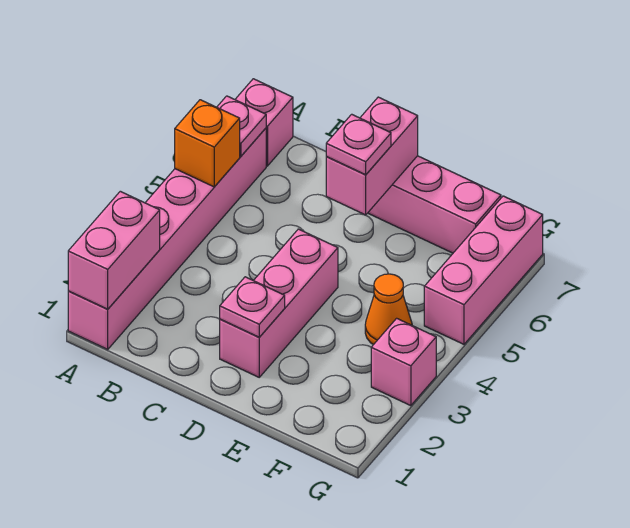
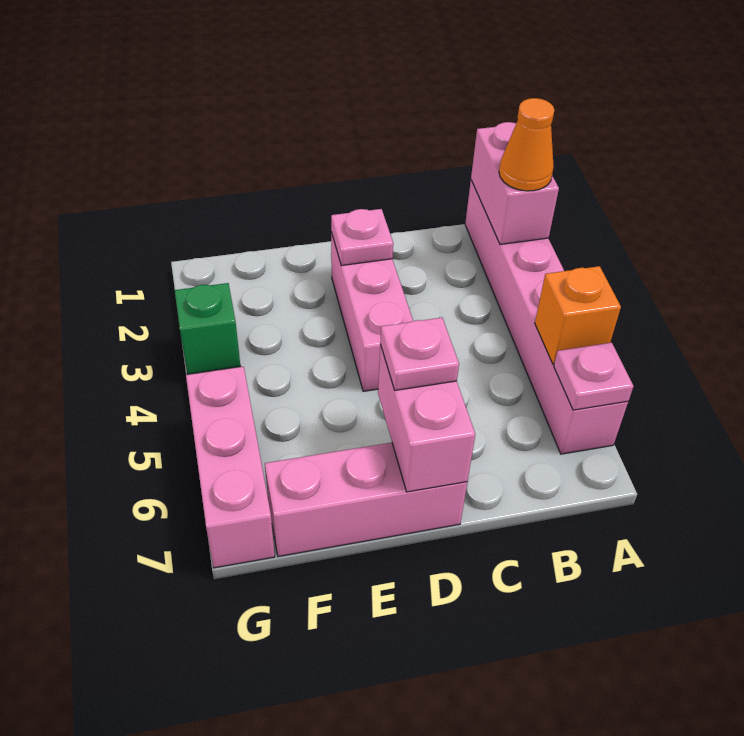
pink brick A7 level 1 -> none
orange cone F4 level 1 -> orange cone A2 level 3
pink brick G3 level 1 -> green brick G3 level 1

